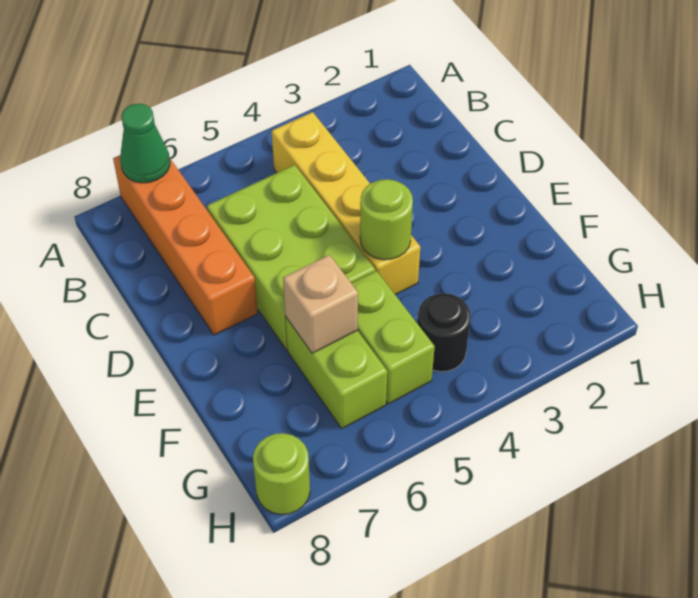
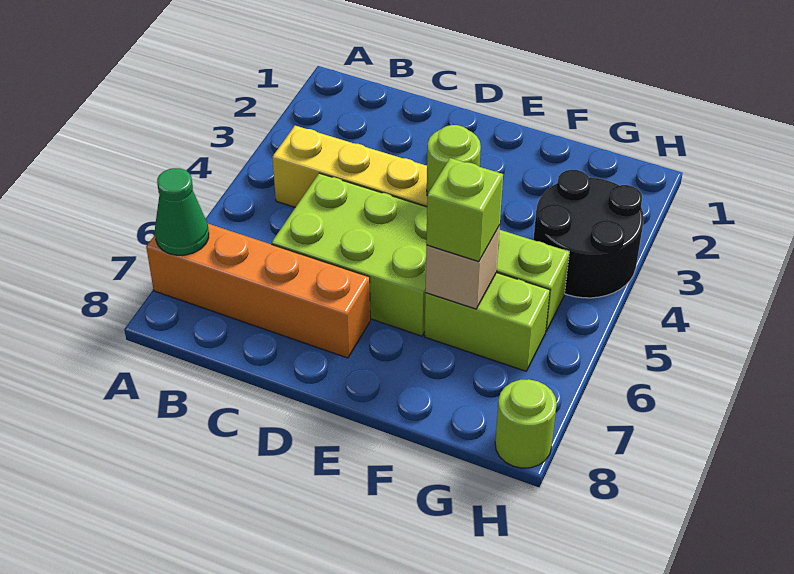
none -> lime brick F6 level 3
black round brick G4 level 1 -> black round brick G3:H4 level 1

